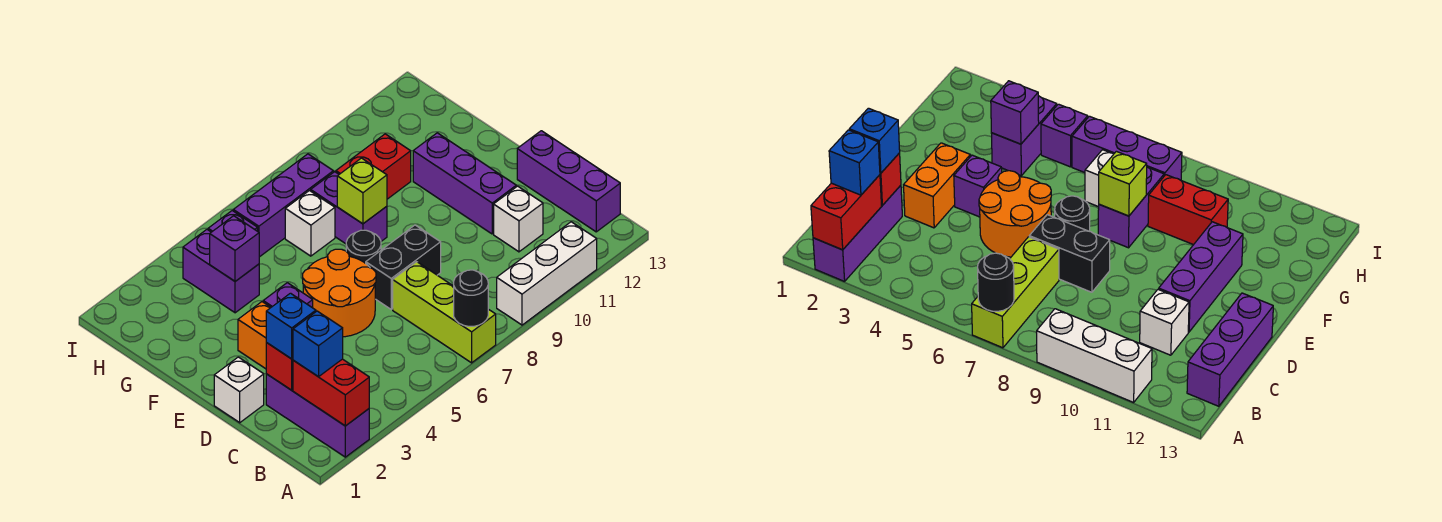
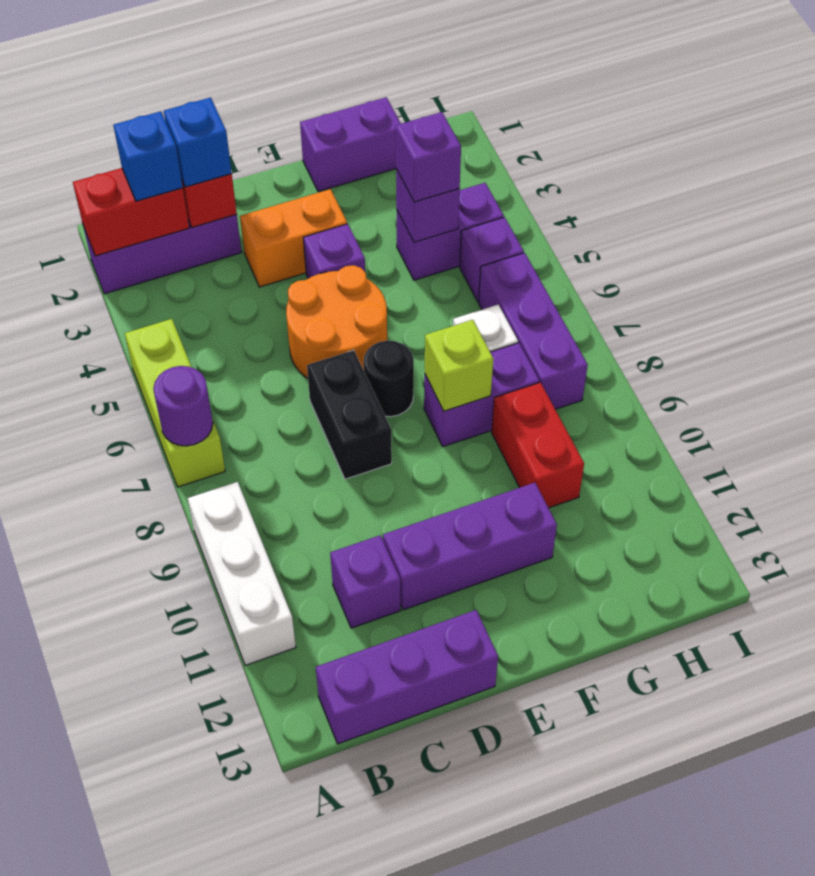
lime brick A7:C7 level 1 -> lime brick A5:A7 level 1
black round brick A7 level 2 -> purple round brick A7 level 2
white brick C11 level 1 -> purple brick C11 level 1
white brick D1 level 1 -> none
none -> purple brick F1:G1 level 1
none -> purple brick G4 level 3

